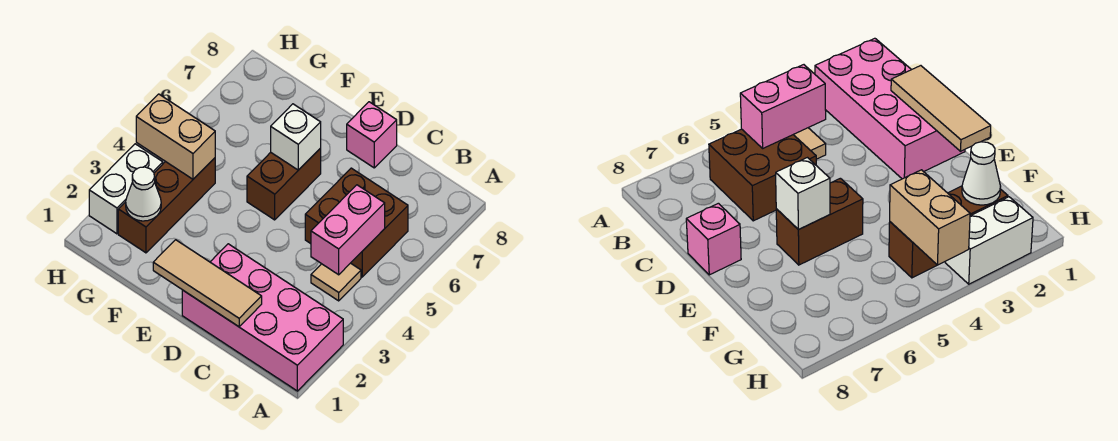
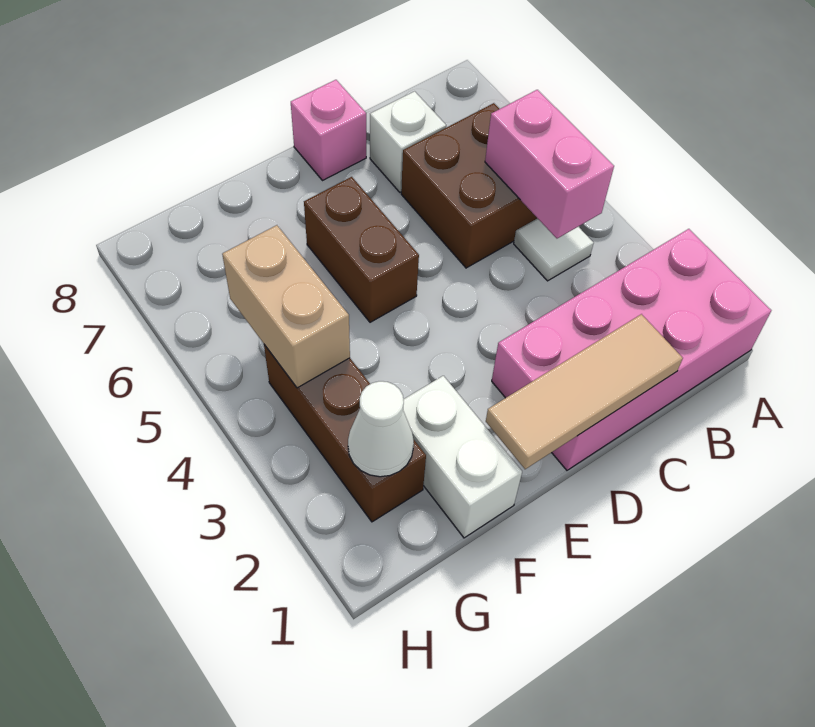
tan tile B4 level 1 -> white tile B4 level 1
white brick E6 level 2 -> white brick C7 level 1
tan brick G4:H4 level 2 -> tan brick G4:G5 level 2
white brick H2:H3 level 1 -> white brick F1:F2 level 1

